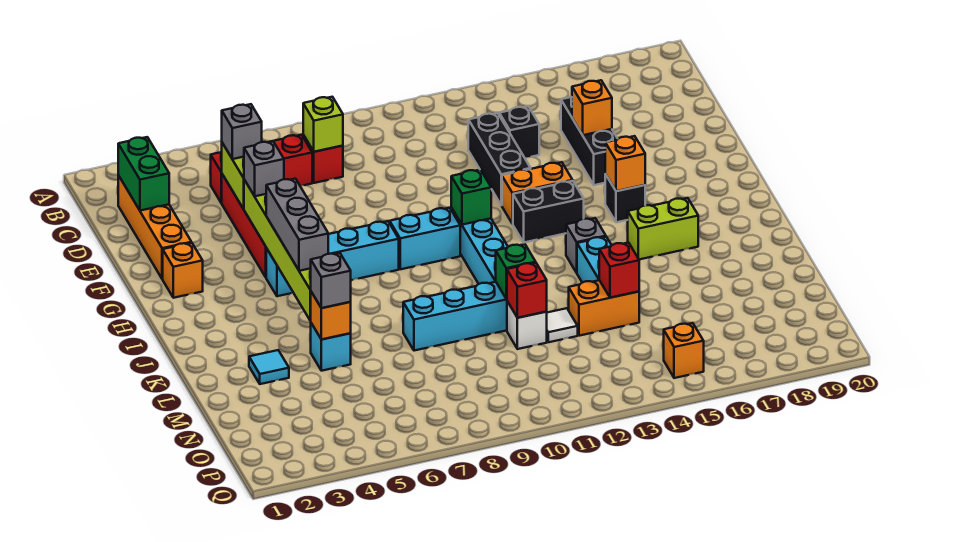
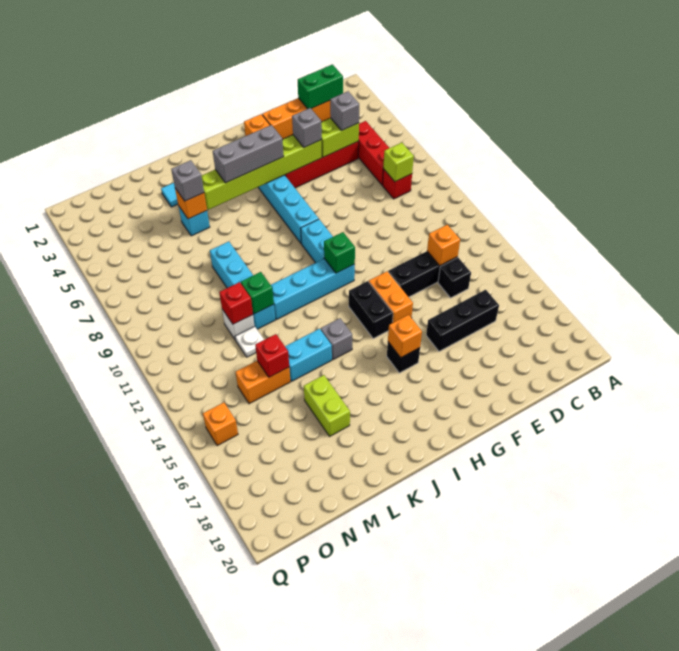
orange brick E16 level 2 -> orange brick D13 level 2
lime brick J16:J17 level 1 -> lime brick L16:L17 level 1
white tile M12 level 1 -> white plate M12 level 1
orange brick M13:M14 level 1 -> orange brick M14:N14 level 1

